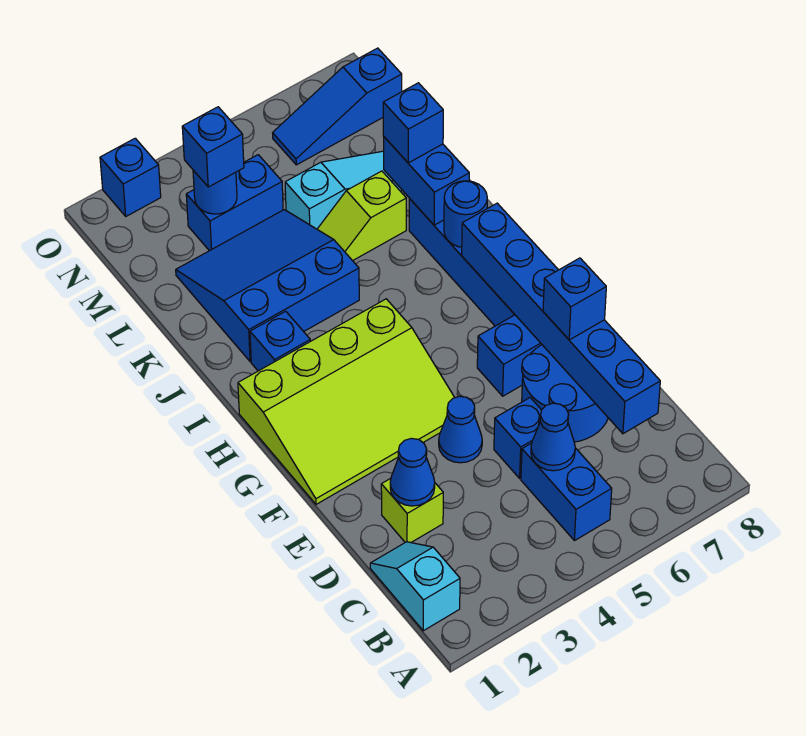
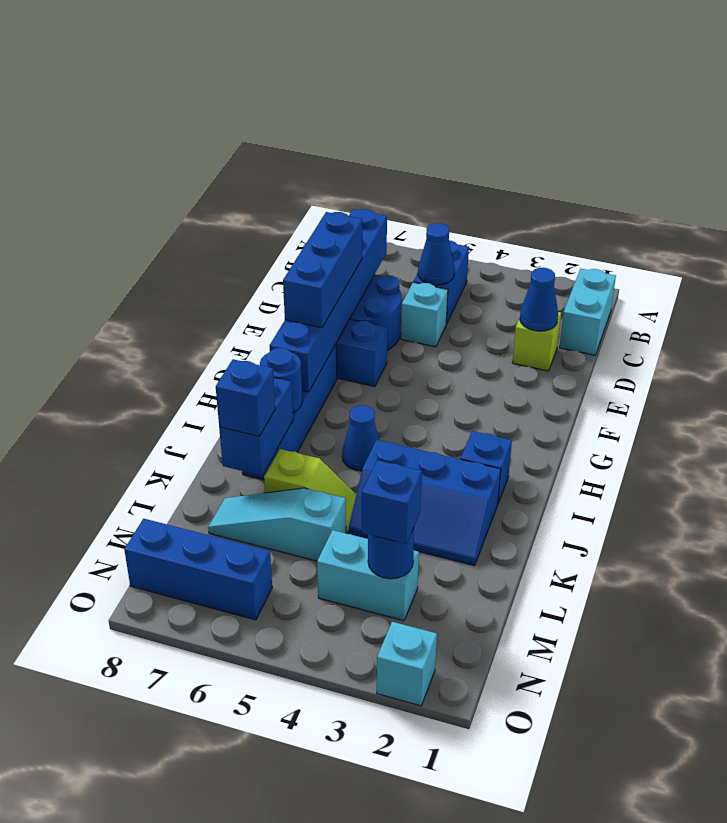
cyan slope B1:C1 level 1 top B -> cyan brick B1:C1 level 1
blue brick D5 level 1 -> cyan brick D5 level 1
blue cone E4 level 1 -> blue cone I5 level 1
blue brick E7 level 3 -> blue brick E7:G7 level 3
lime slope F1:H4 level 1 top H -> none
blue slope J2:L4 level 1 top J -> blue slope J2:K4 level 1 top J
blue brick M3:M4 level 1 -> cyan brick M3:M4 level 1
blue slope N6:N8 level 1 top 8 -> blue brick N6:N8 level 1
blue brick O2 level 1 -> cyan brick O2 level 1

